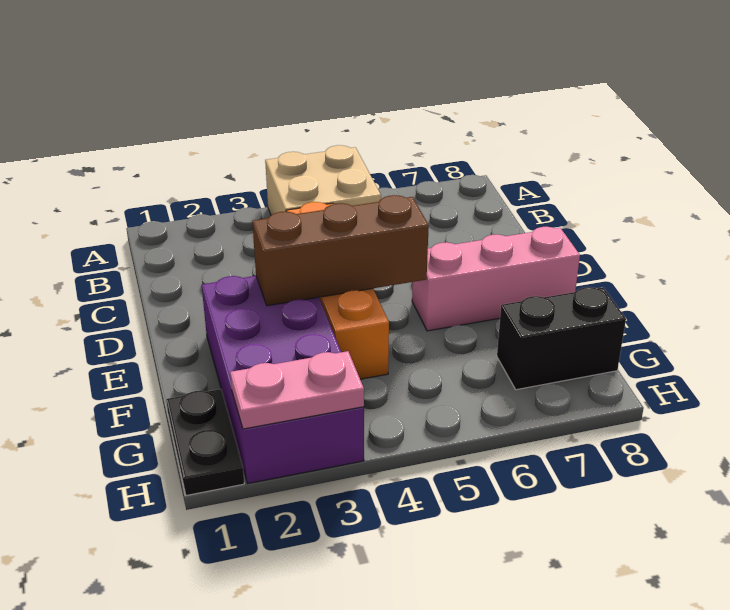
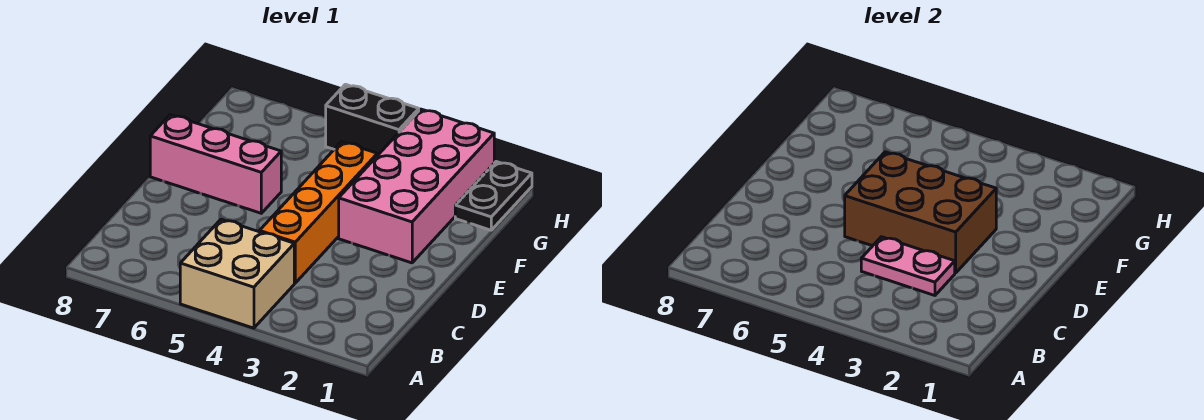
purple brick E2:H3 level 1 -> pink brick E2:H3 level 1
brown brick E3:E5 level 2 -> brown brick D3:E5 level 2
black brick G7:G8 level 1 -> black brick H4:H5 level 1
pink plate H2:H3 level 2 -> pink plate C3:C4 level 2

